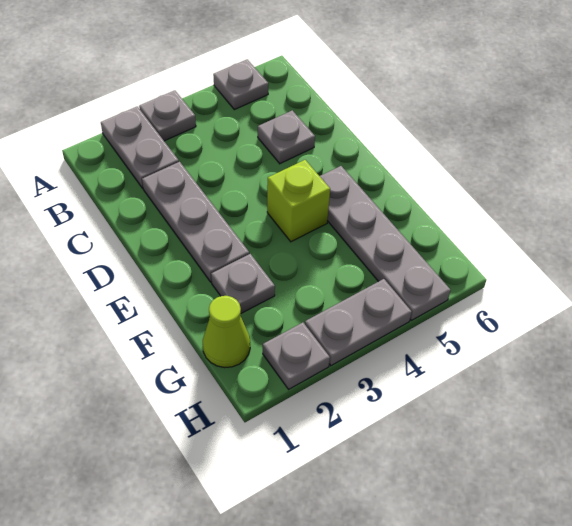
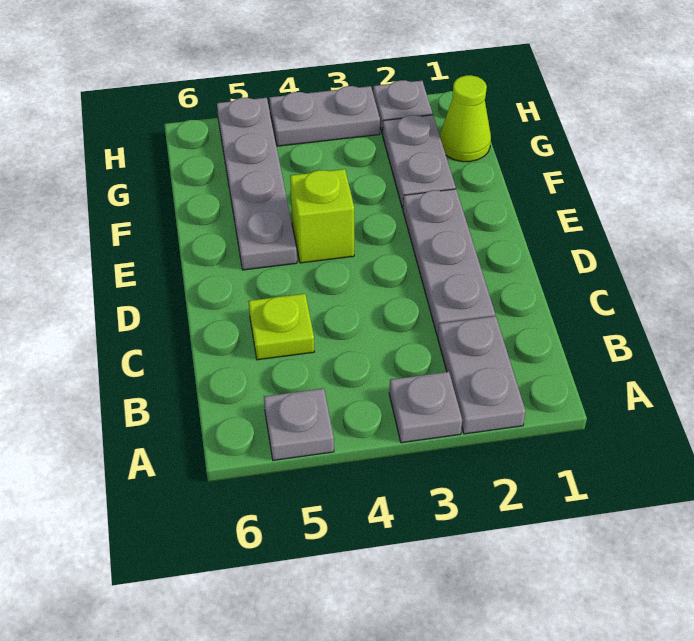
grey plate C5 level 1 -> lime plate C5 level 1
grey plate F2 level 1 -> grey plate F2:G2 level 1

